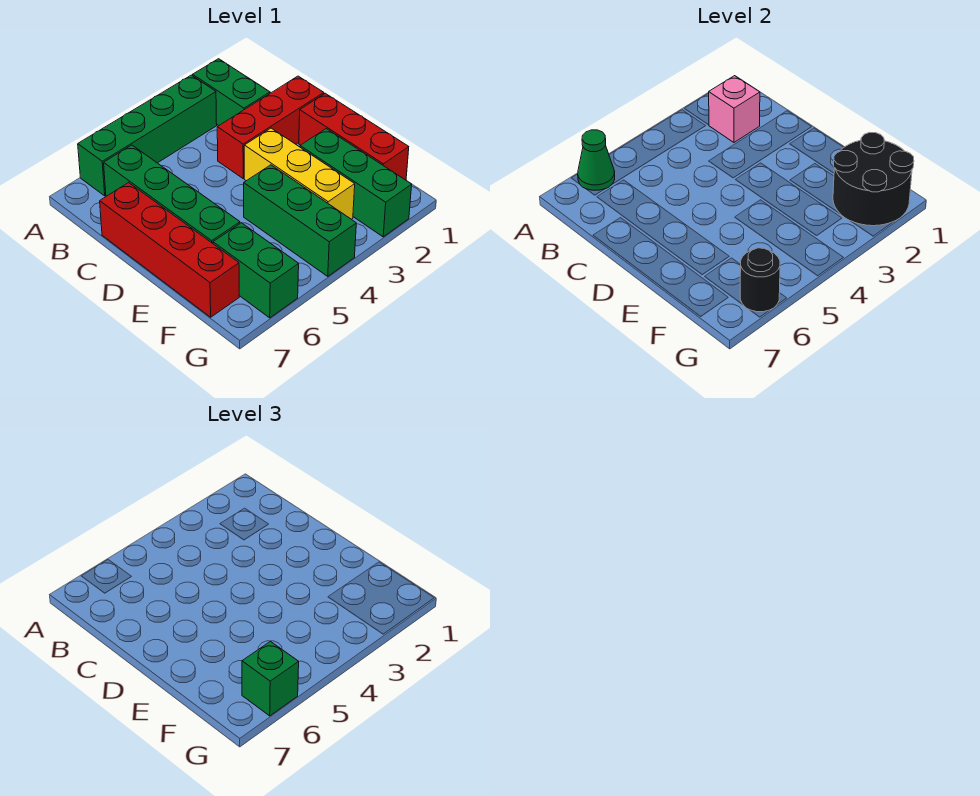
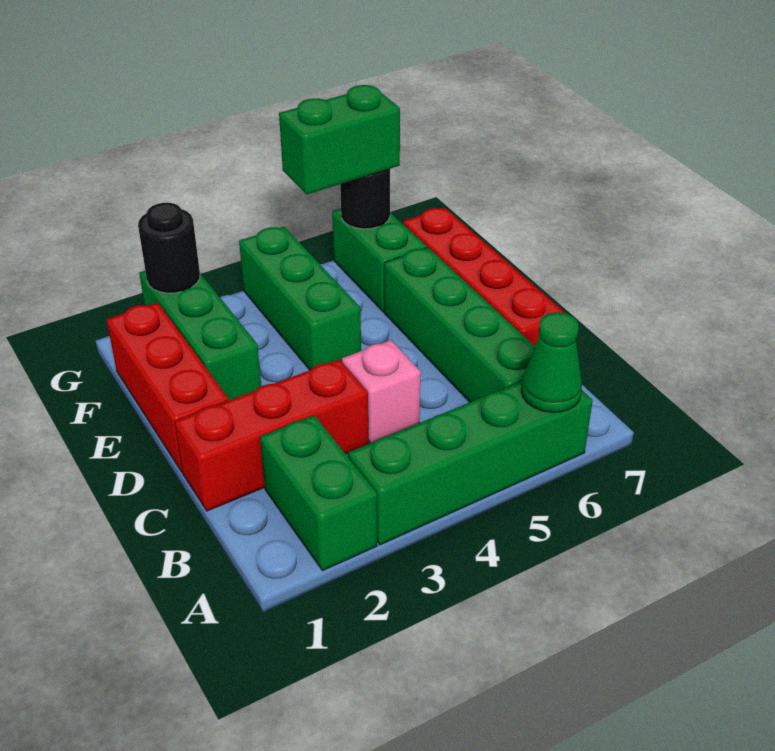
pink brick B2 level 2 -> pink brick C4 level 1
yellow brick D3:F3 level 1 -> none
black round brick F1:G2 level 2 -> black round brick G2 level 2
green brick G6 level 3 -> green brick G5:G6 level 3

